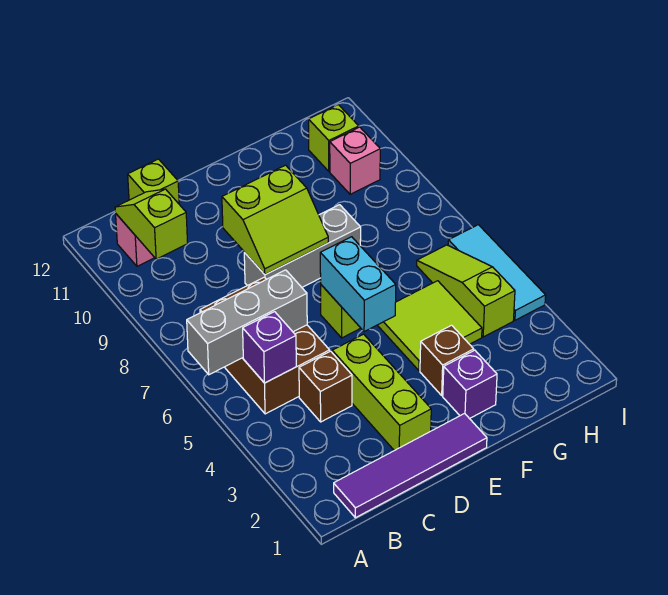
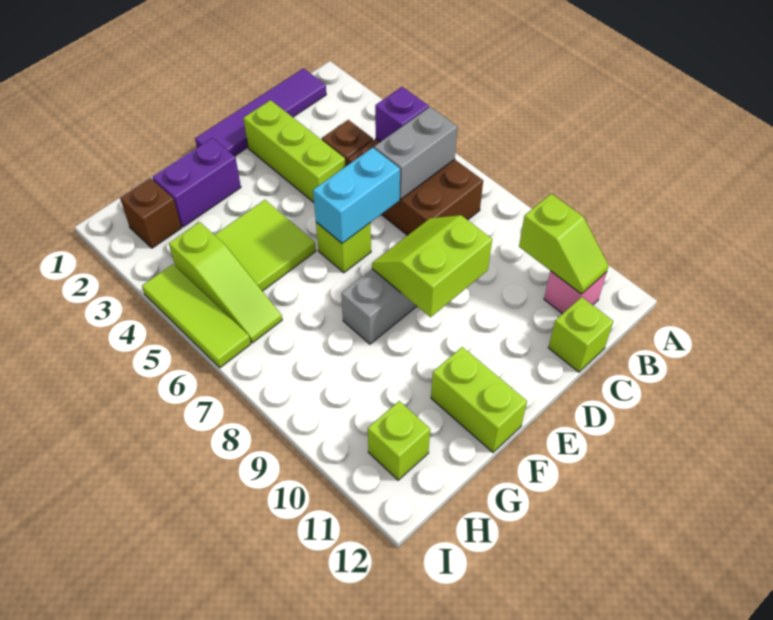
grey brick A6:C6 level 2 -> grey brick B6:C6 level 2
cyan brick E5:E6 level 2 -> cyan brick D6:E6 level 2
purple brick F2 level 1 -> purple brick F2:G2 level 1
brown brick F3 level 1 -> brown brick H2 level 1
none -> lime brick F11:F12 level 1
pink brick H10 level 1 -> none
cyan tile I4:I6 level 1 -> lime tile I4:I6 level 1

